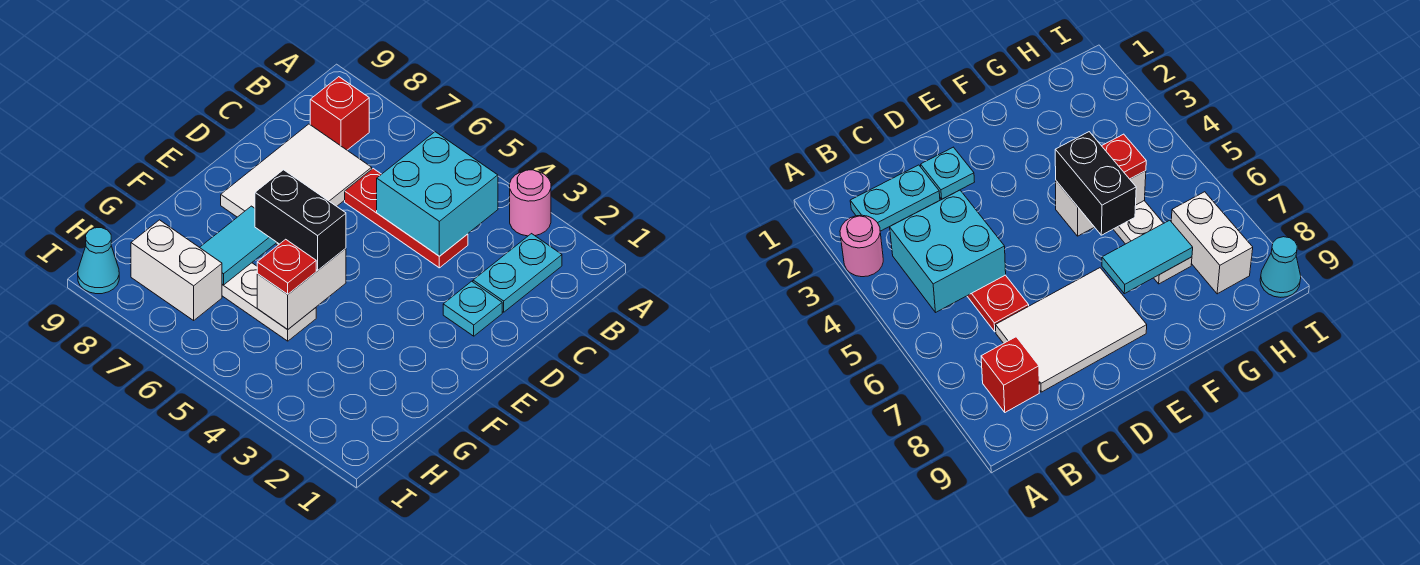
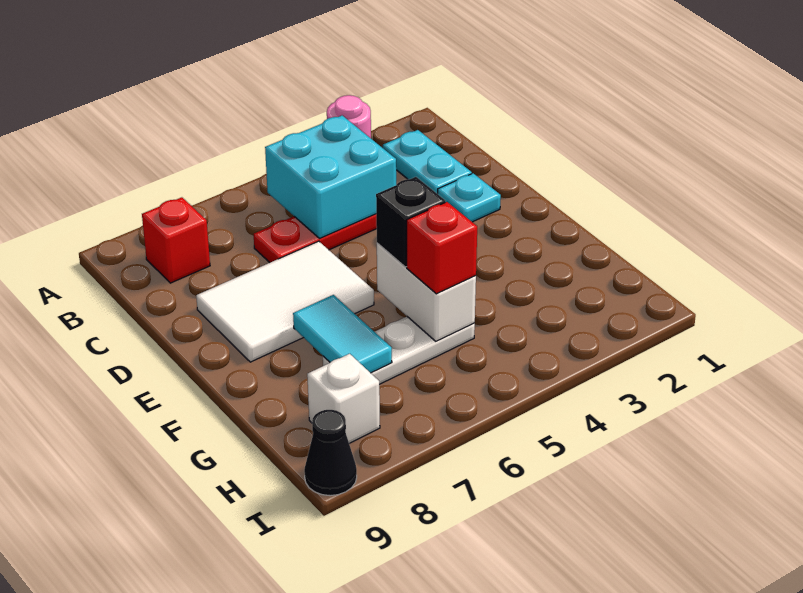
white tile C7:E8 level 1 -> white tile D6:E8 level 1
black brick F5:F6 level 3 -> black brick F5 level 3
red plate G5 level 3 -> red brick G5 level 3
white brick H7:H8 level 1 -> white brick H8 level 1
cyan cone I9 level 1 -> black cone I9 level 1

